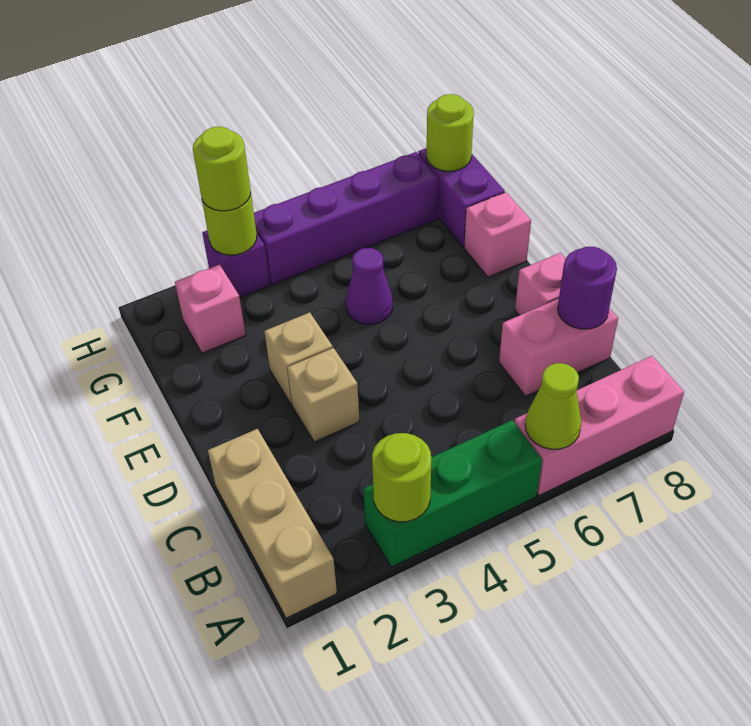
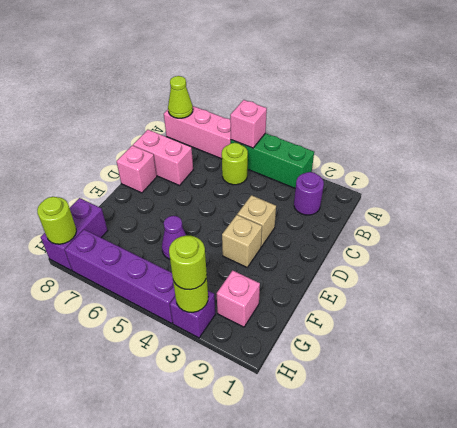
tan brick A1:C1 level 1 -> none
lime round brick A3 level 2 -> lime round brick B5 level 1
lime cone A6 level 2 -> lime cone A8 level 2
purple round brick C8 level 2 -> purple round brick B2 level 1
pink brick F8 level 1 -> pink brick A5 level 2

